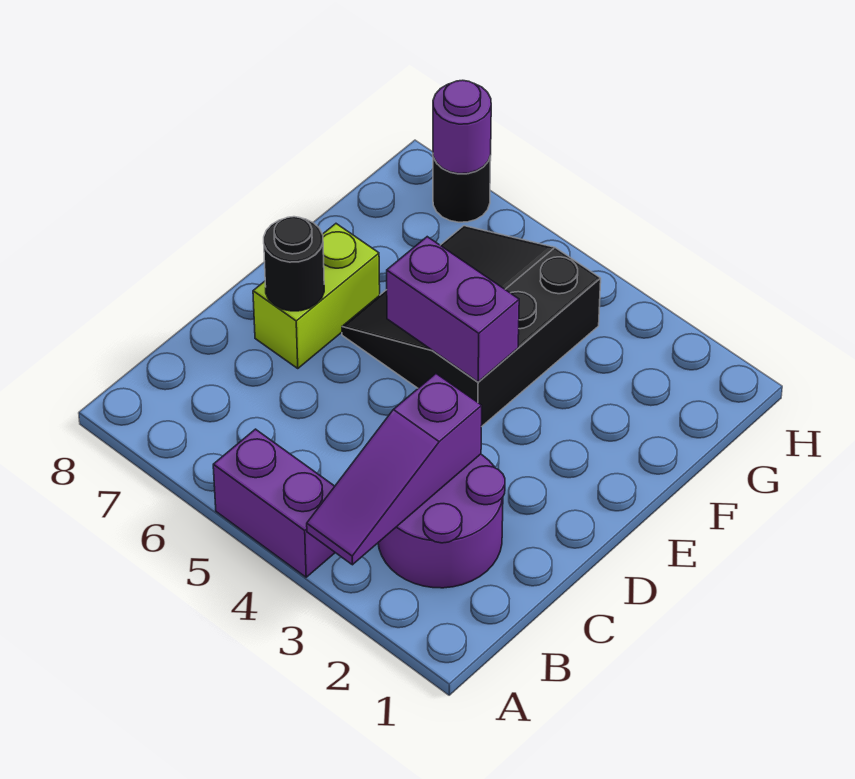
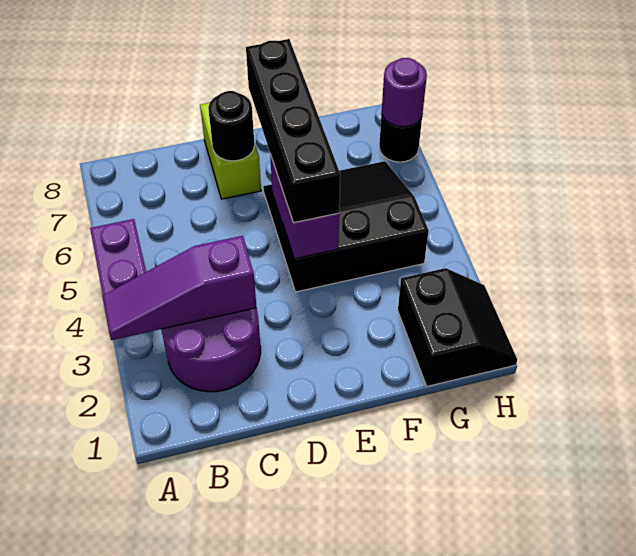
lime brick D7:E7 level 1 -> lime brick D7:D8 level 1
none -> black brick E4:E7 level 3
none -> black slope G1:H2 level 1 top G

